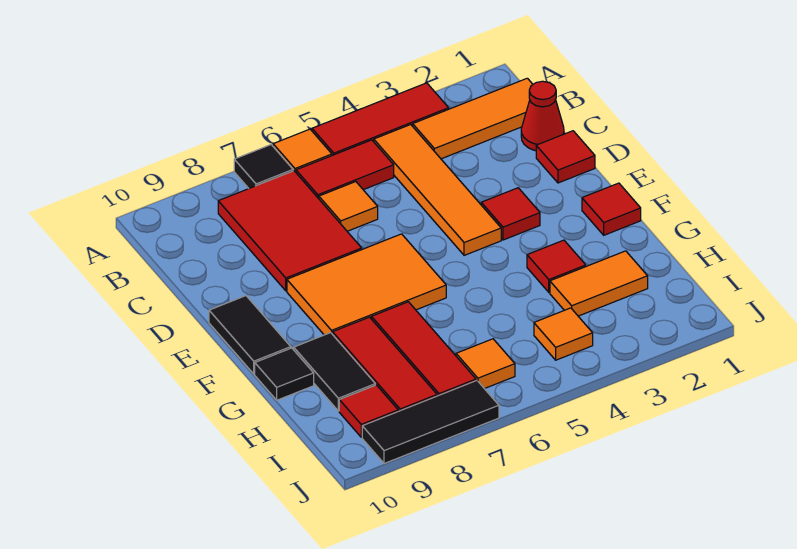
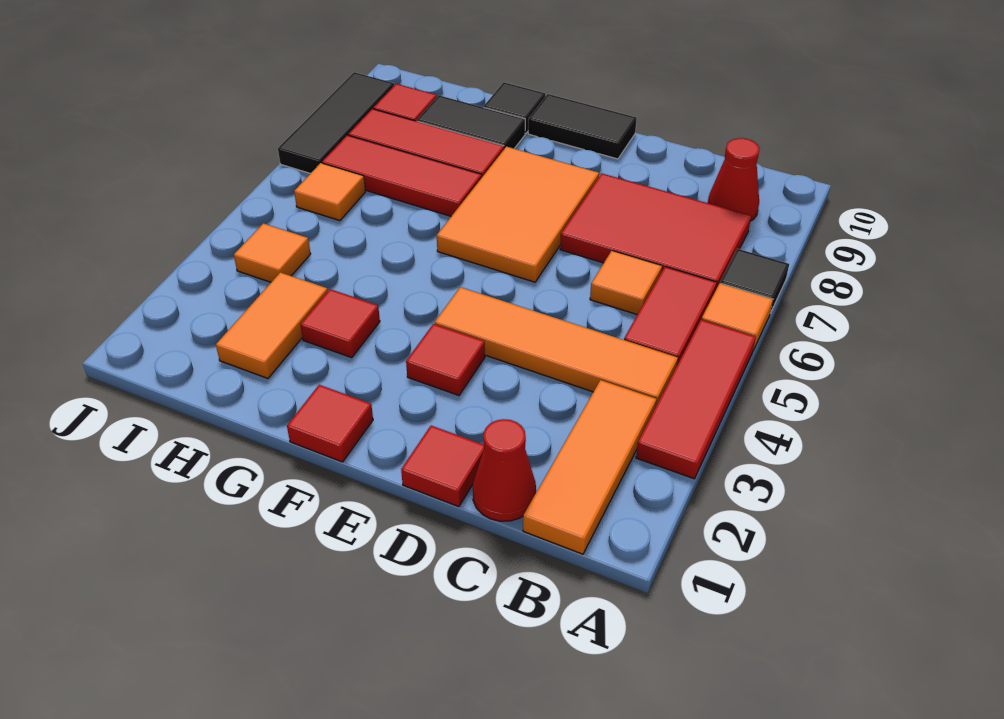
none -> red cone B9 level 1

